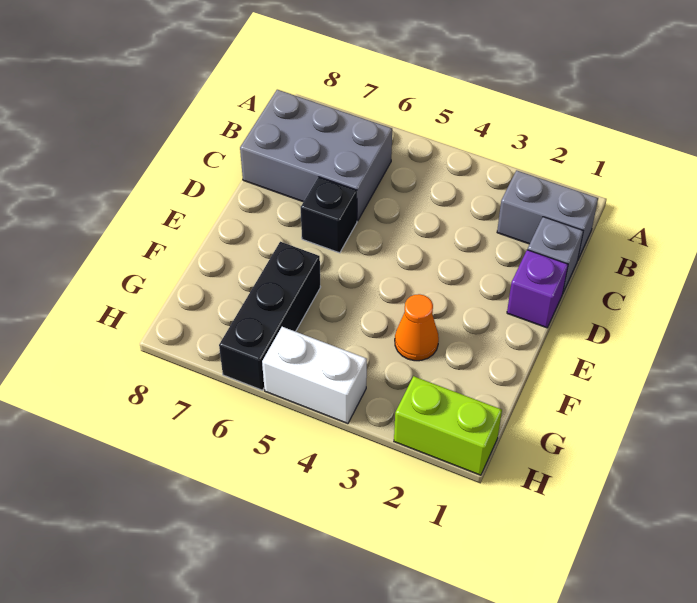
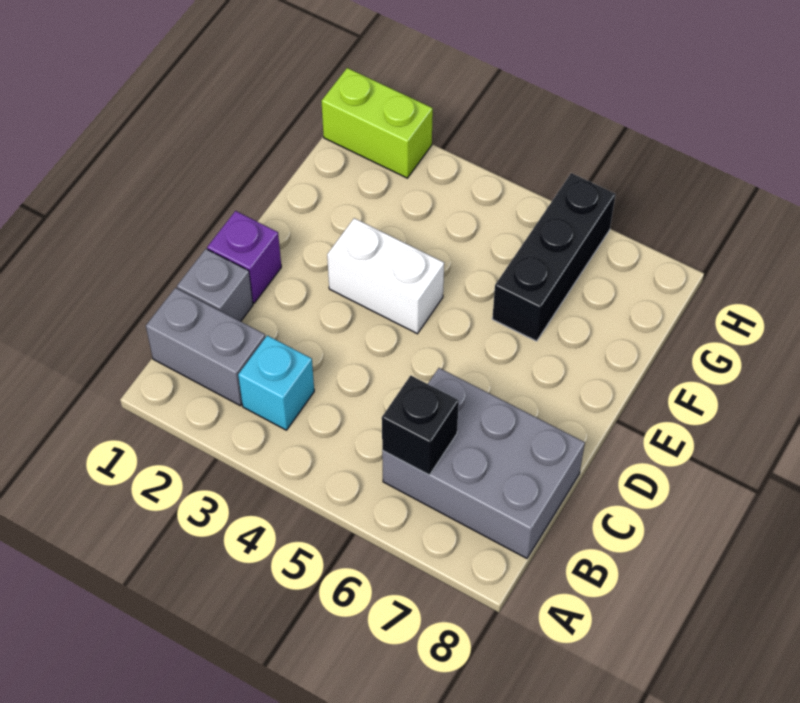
none -> cyan brick B3 level 1
black brick D6 level 1 -> black brick B6 level 2
orange cone F3 level 1 -> none
white brick H4:H5 level 1 -> white brick E3:E4 level 1

